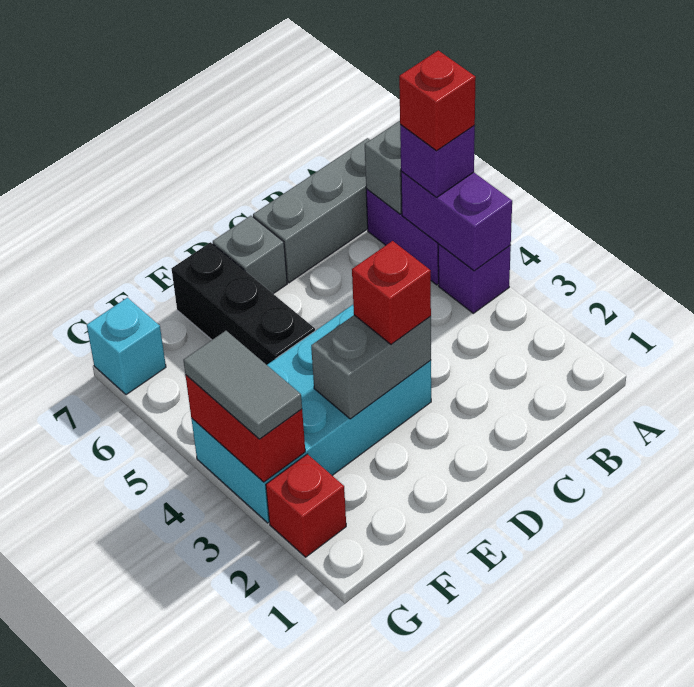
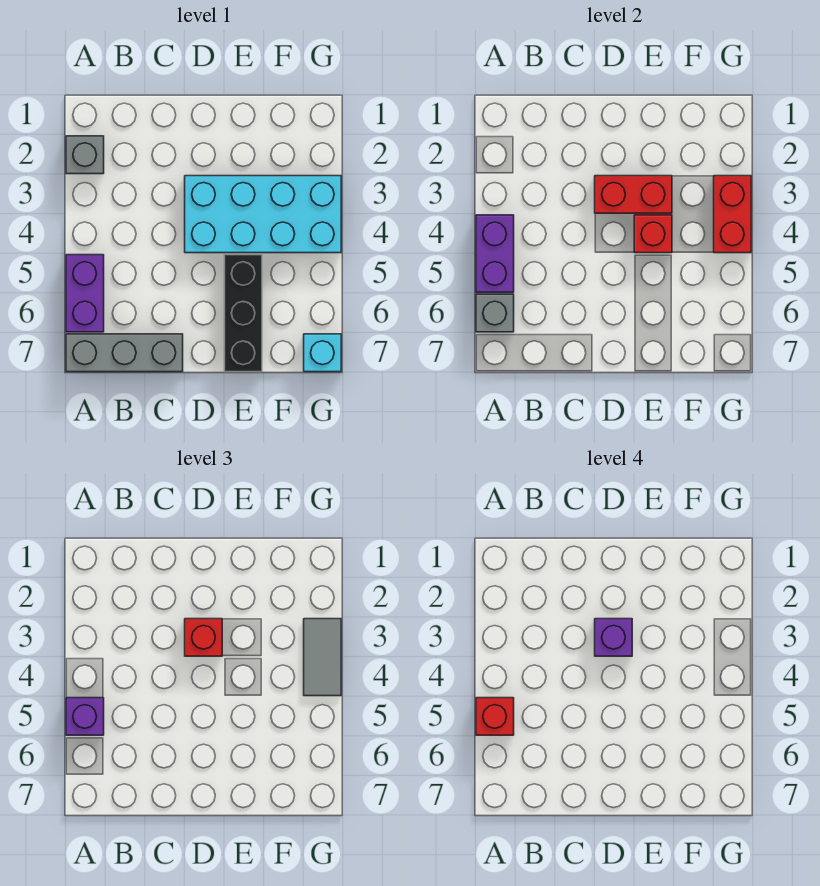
purple brick A4 level 1 -> purple brick D3 level 4
grey brick D3:E3 level 2 -> red brick D3:E3 level 2
grey brick D7 level 1 -> grey brick A2 level 1
red brick G2 level 1 -> red brick E4 level 2

